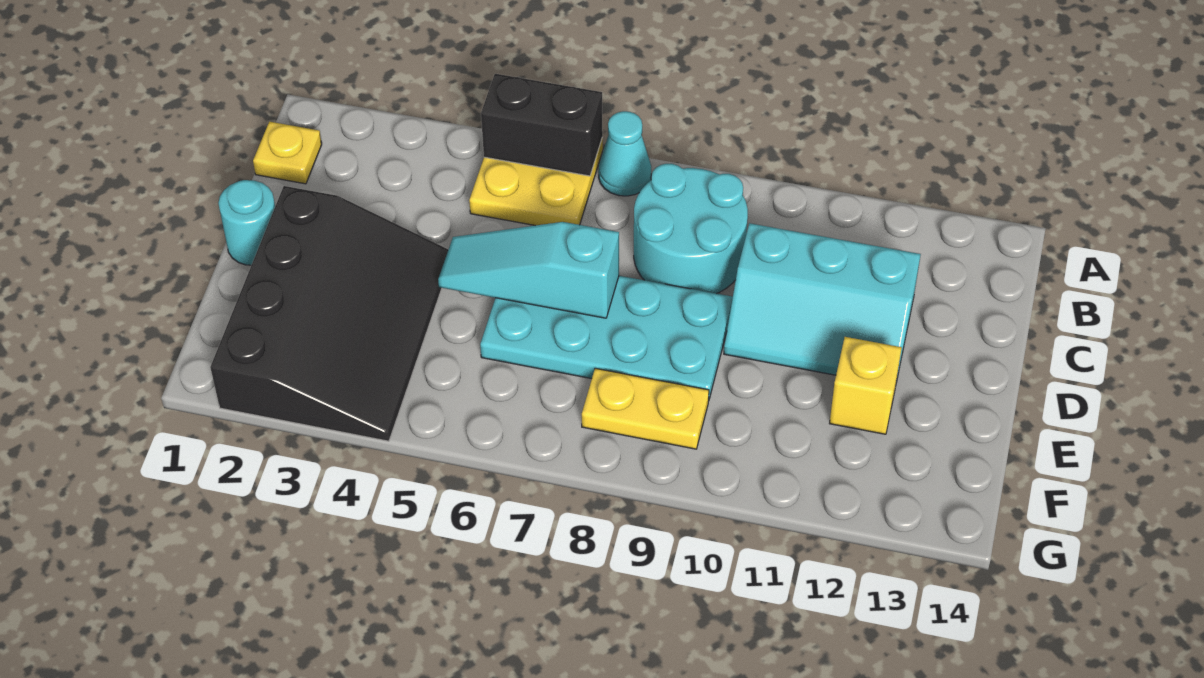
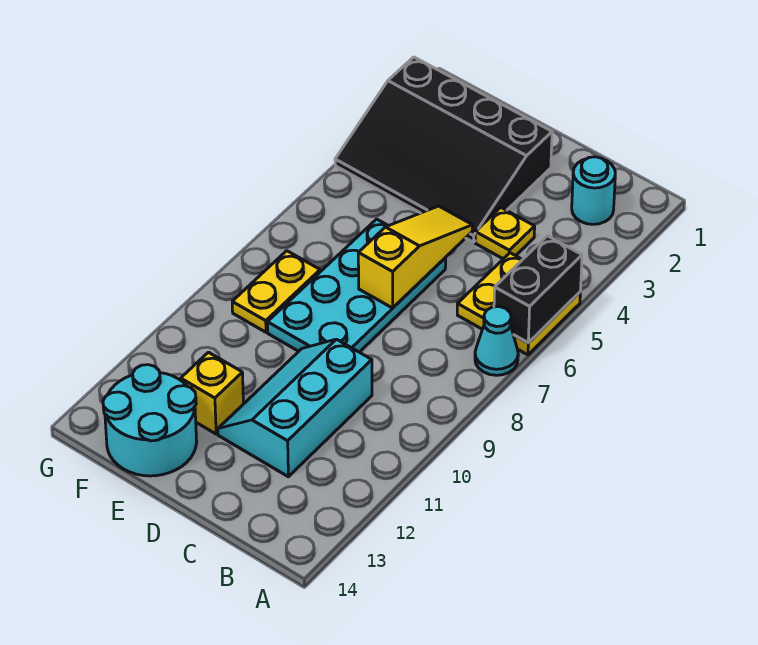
yellow plate B1 level 1 -> yellow plate C4 level 1
cyan round brick B8:C9 level 1 -> cyan round brick E13:F14 level 1
cyan round brick D1 level 1 -> cyan round brick B2 level 1
cyan slope D5:D7 level 2 top 7 -> yellow slope D5:D7 level 2 top 7

